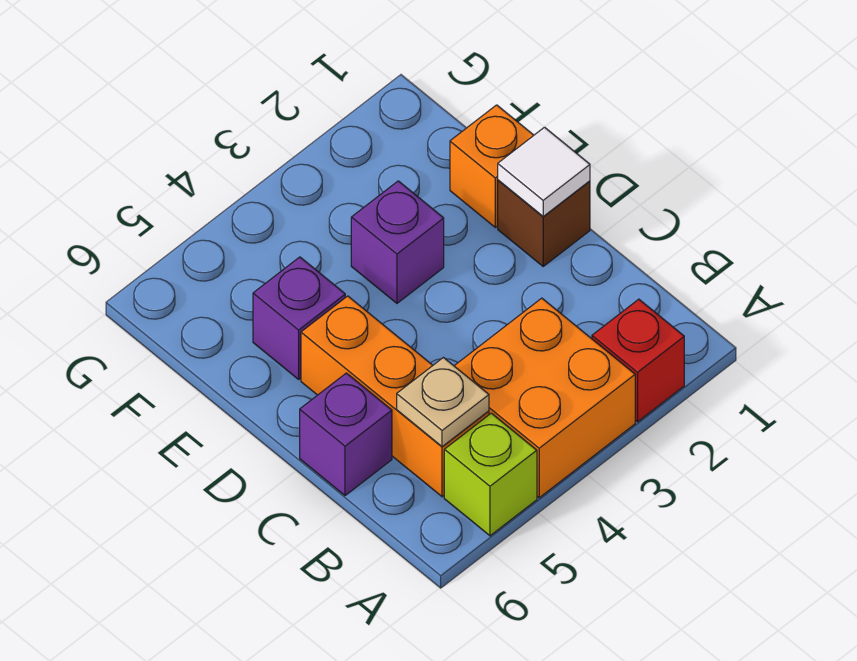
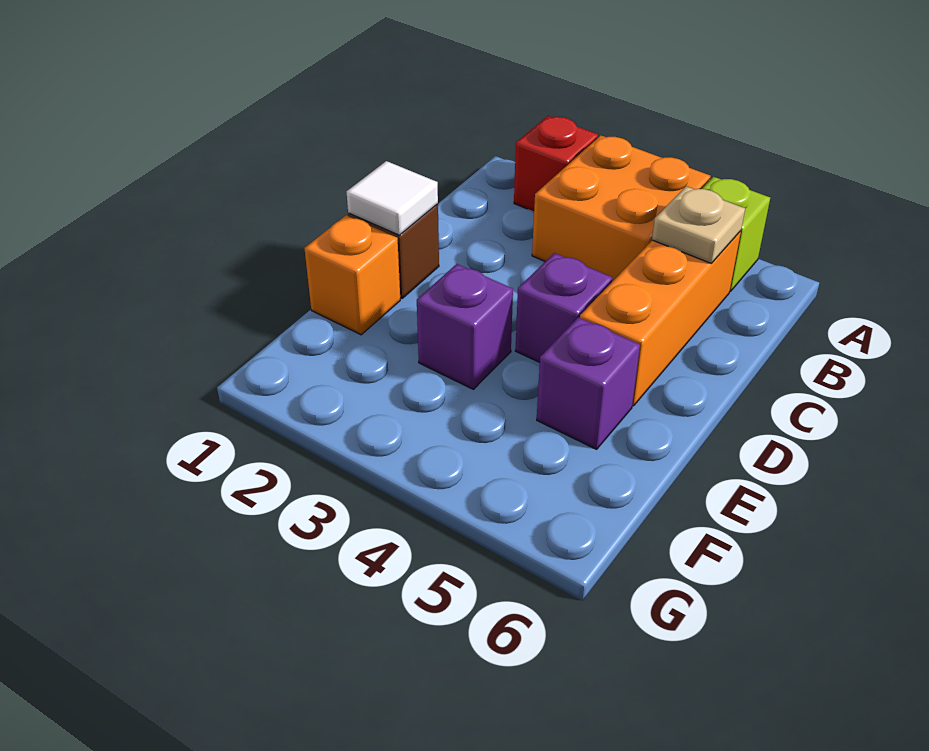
purple brick C6 level 1 -> purple brick D4 level 1

